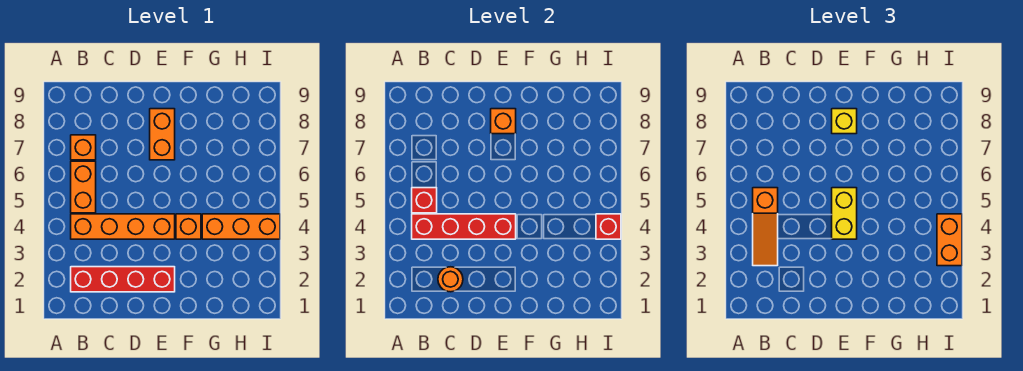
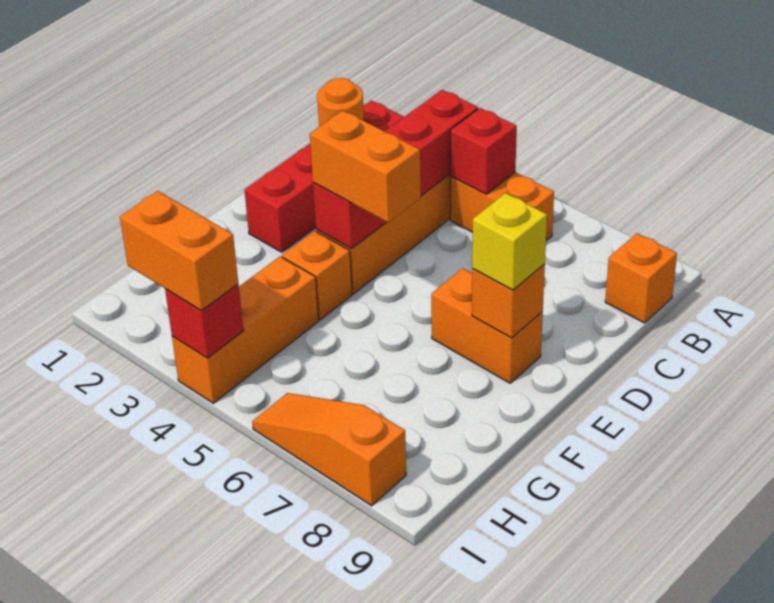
orange slope B3:B5 level 3 top 5 -> orange slope I6:I8 level 1 top 8
orange brick B7 level 1 -> orange brick B9 level 1
yellow brick E4:E5 level 3 -> orange brick E4:E5 level 3

